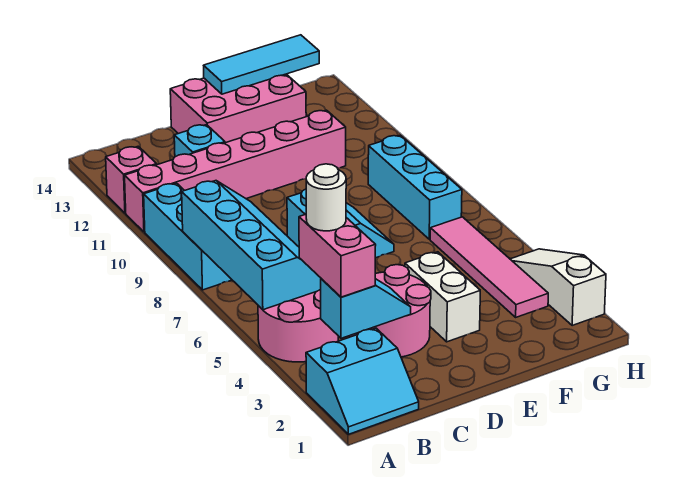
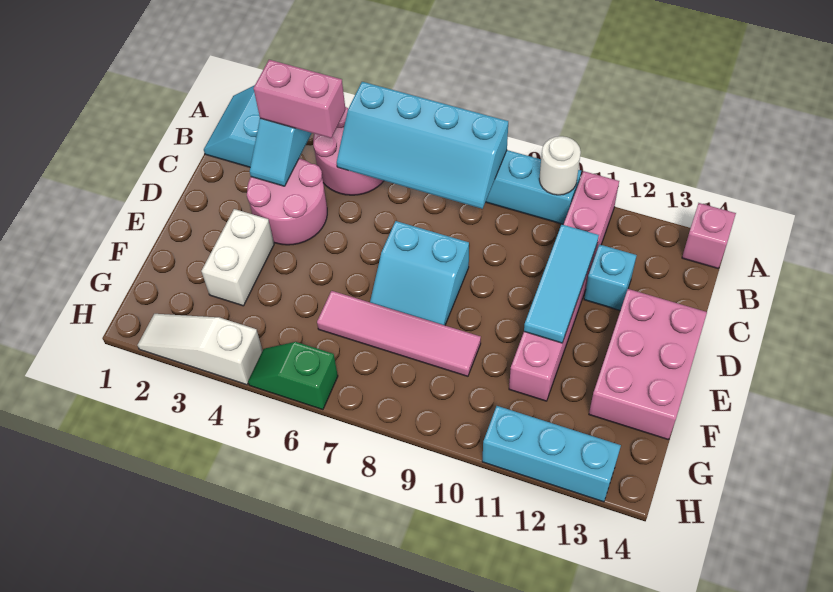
pink brick A12 level 1 -> pink brick A14 level 1
white round brick B4 level 4 -> white round brick A10 level 2
white brick E3:E4 level 1 -> white brick E3:F3 level 1
cyan tile E14:G14 level 2 -> cyan tile C11:E11 level 2
pink tile G3:G6 level 1 -> pink tile F6:F9 level 1
cyan brick G7:G9 level 1 -> cyan brick H11:H13 level 1
white slope H2:H4 level 1 top 2 -> white slope H2:H4 level 1 top 4
none -> green slope H5:H6 level 1 top 6

